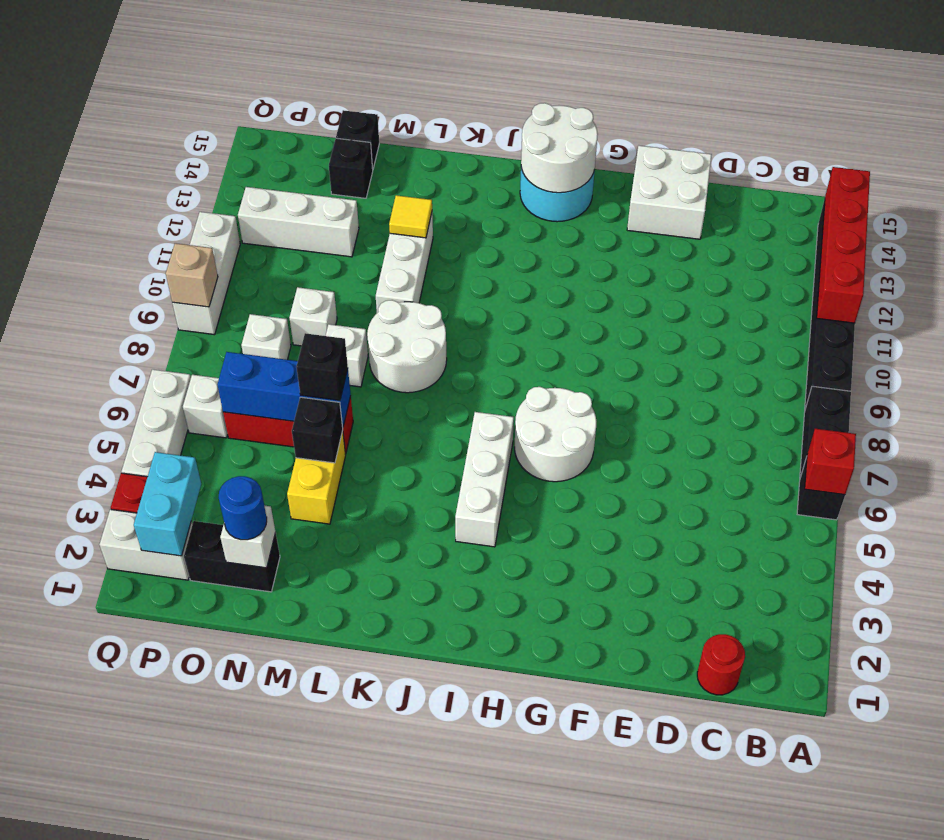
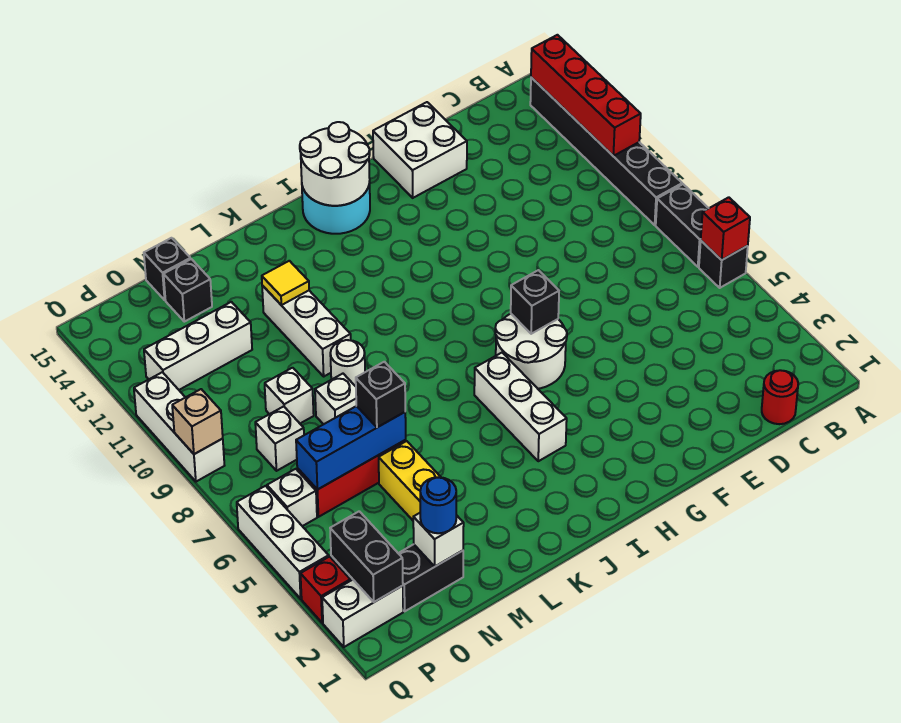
white round brick K8:L9 level 1 -> white round brick L9 level 1
black brick M5 level 2 -> black brick G7 level 2
cyan brick P2:P3 level 2 -> black brick P2:P3 level 2

